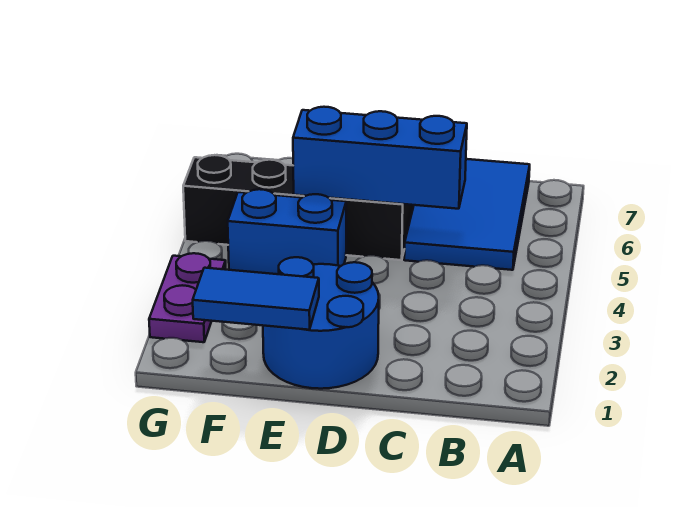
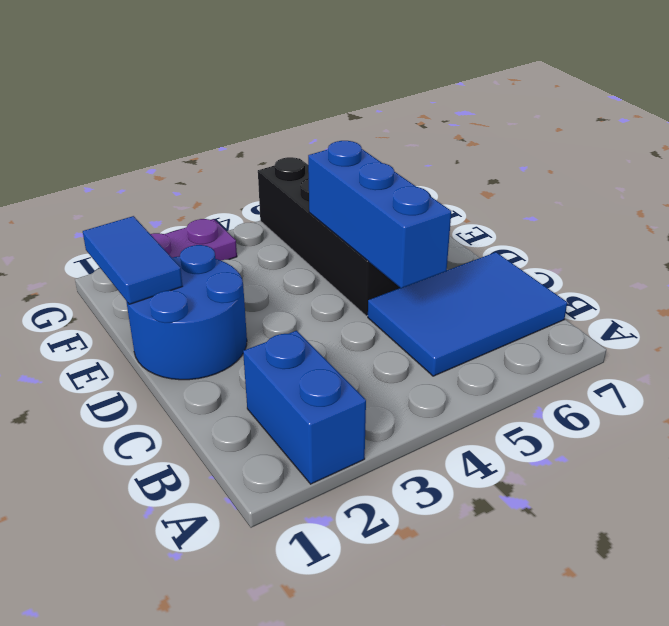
blue brick E4:F4 level 1 -> blue brick A2:B2 level 1

